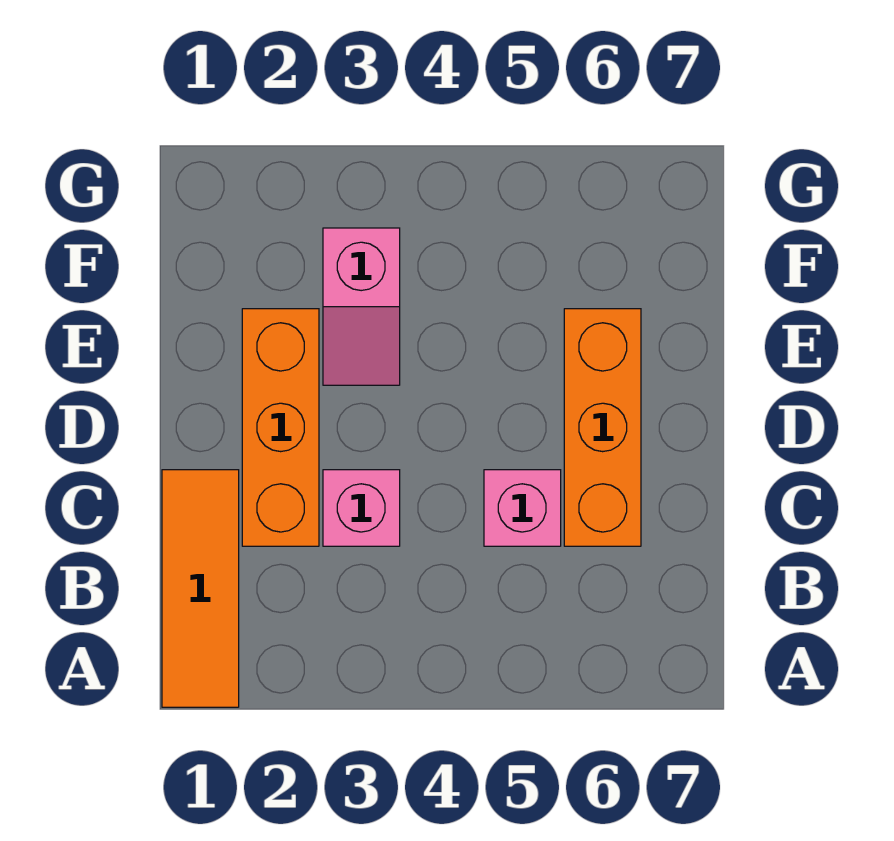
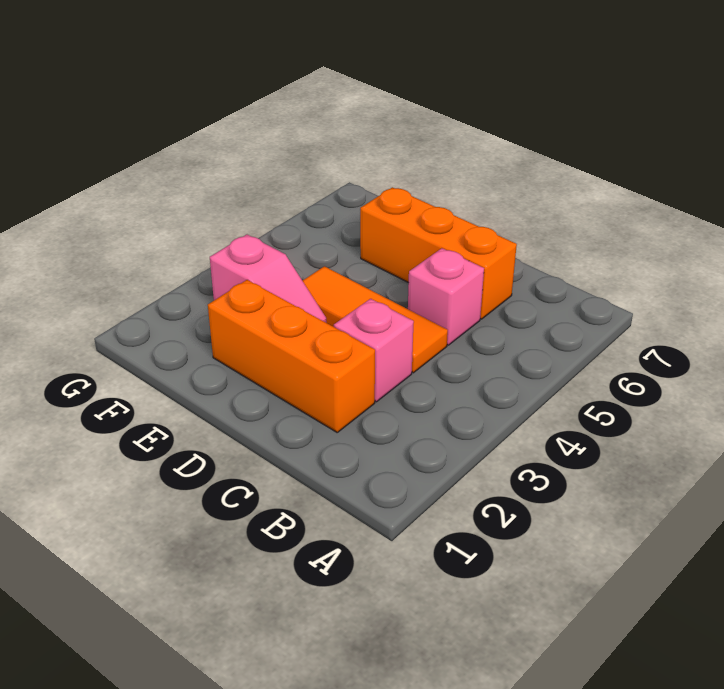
orange tile A1:C1 level 1 -> orange tile C4:E4 level 1

